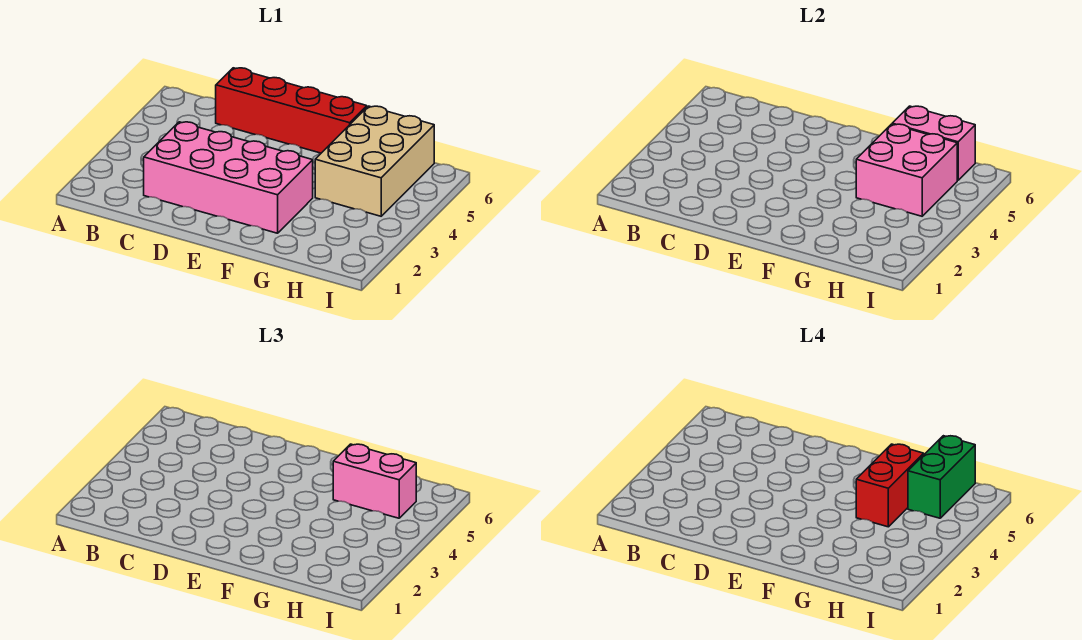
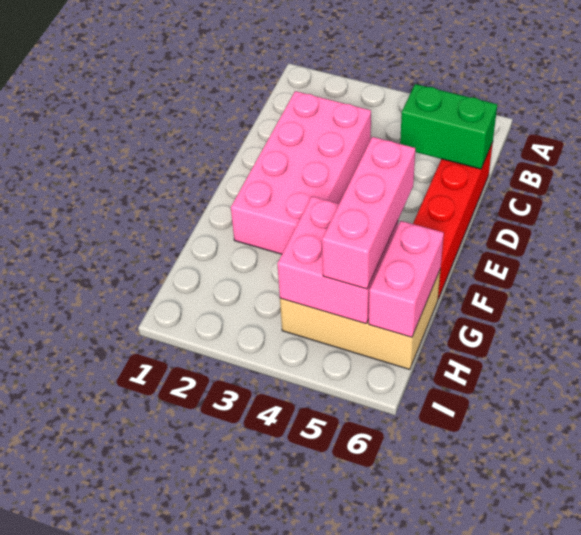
red brick G4:G5 level 4 -> none
pink brick G5:H5 level 3 -> pink brick F5:H5 level 3
green brick H5:H6 level 4 -> green brick C5:C6 level 2

